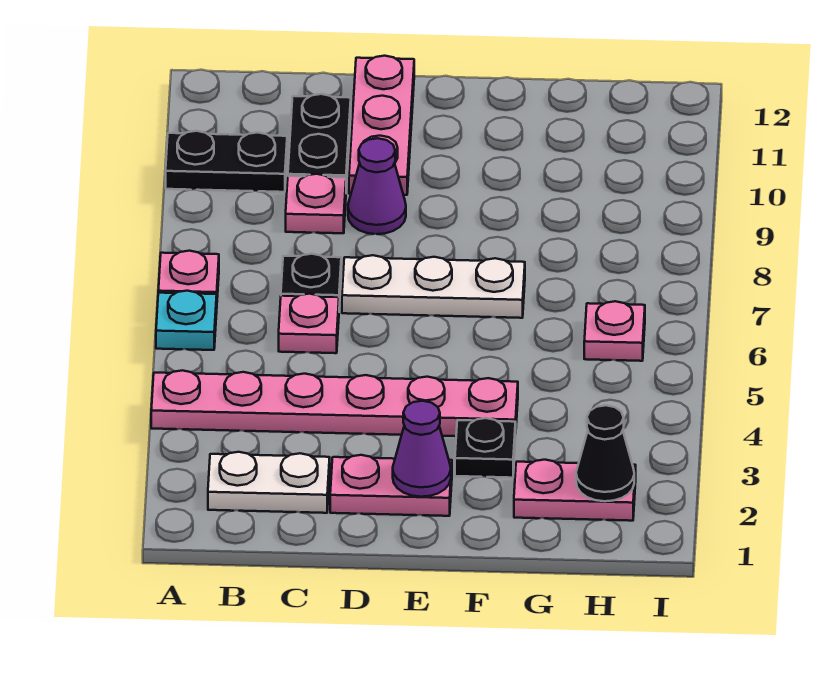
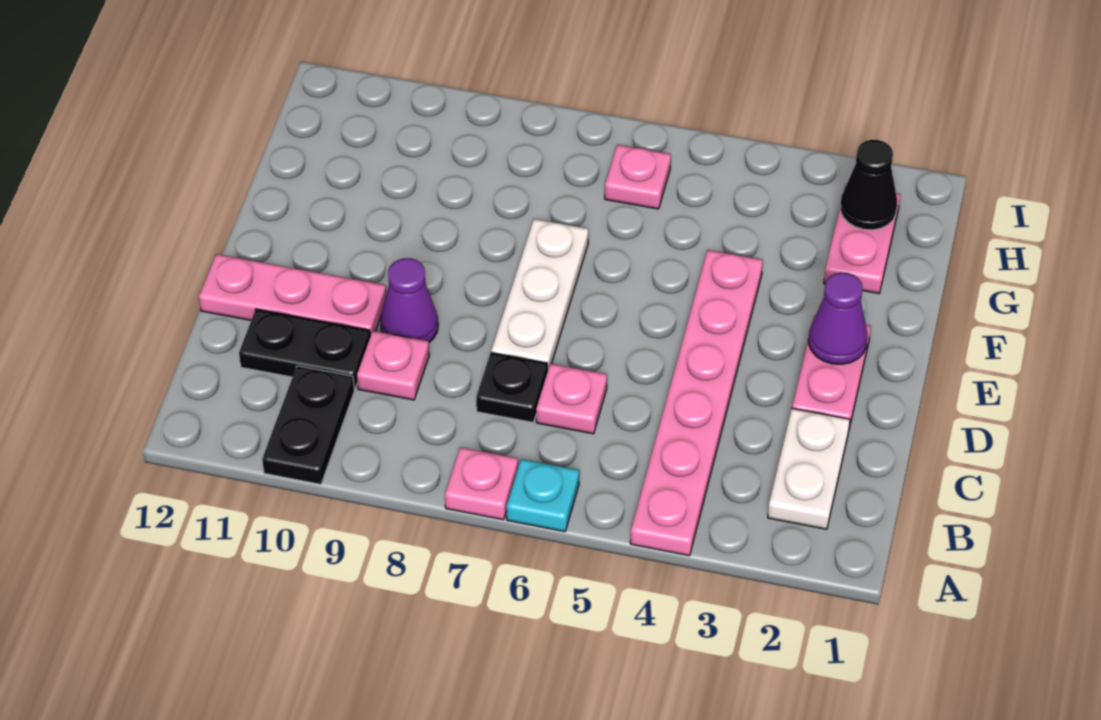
black plate F3 level 1 -> none

